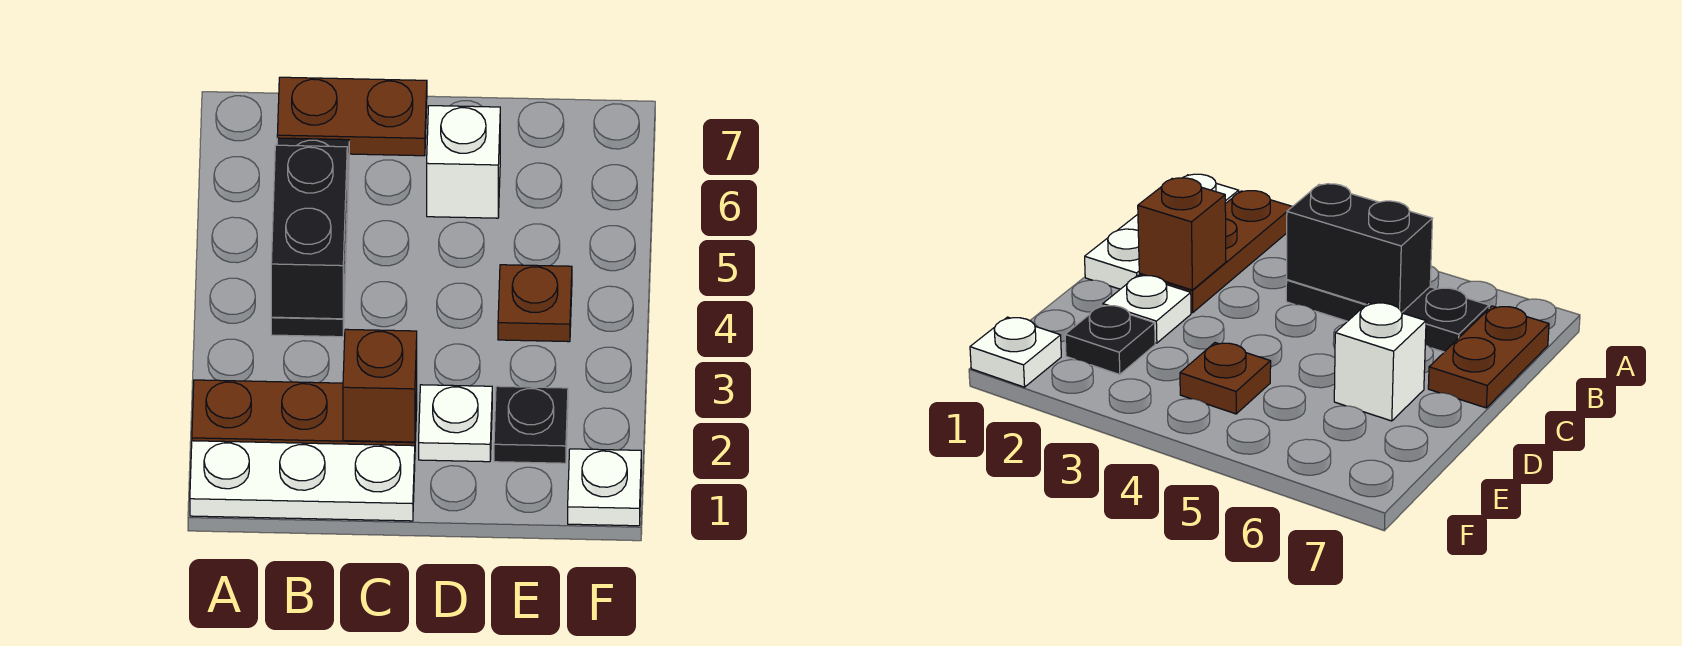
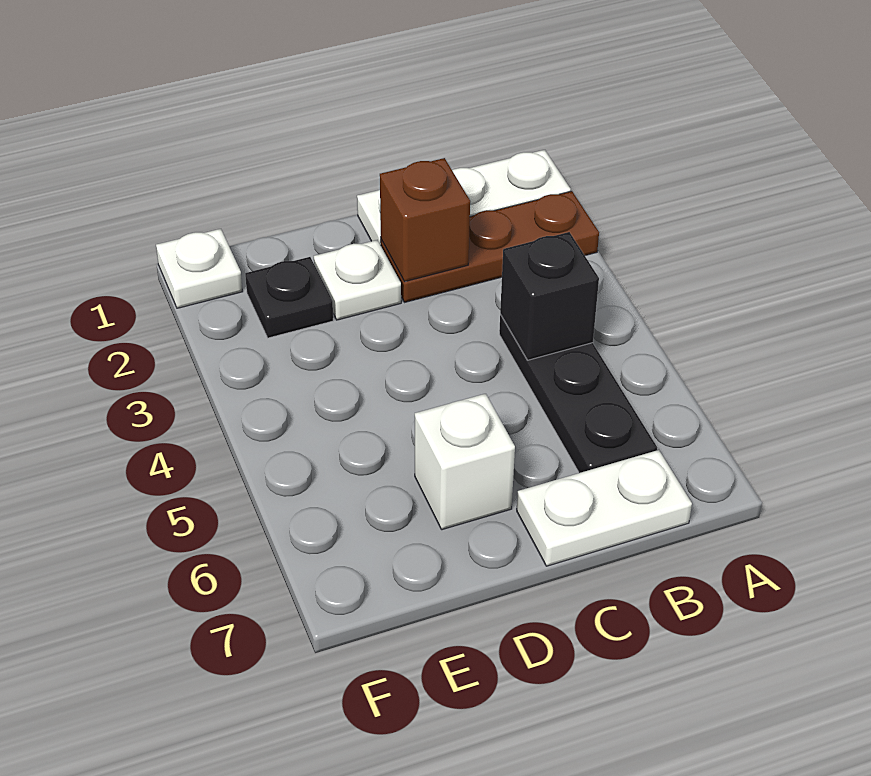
black brick B4:B5 level 2 -> black brick B4 level 2
brown plate B7:C7 level 1 -> white plate B7:C7 level 1
brown plate E4 level 1 -> none

